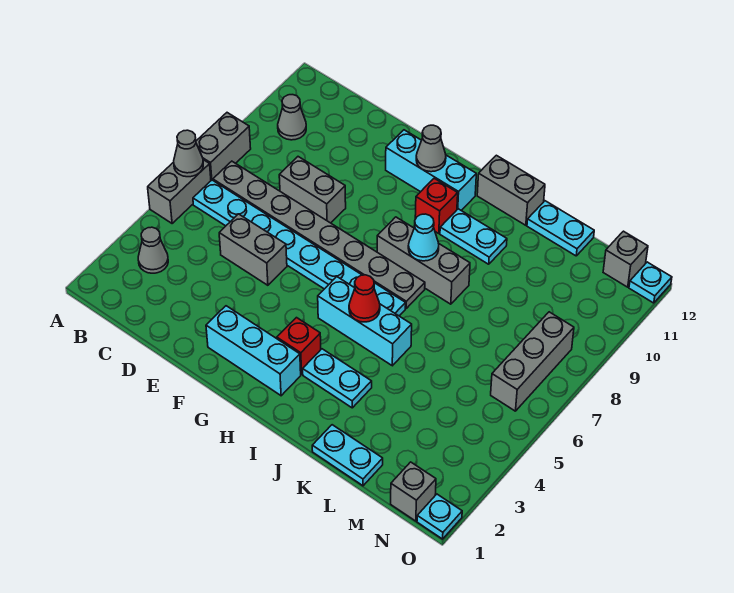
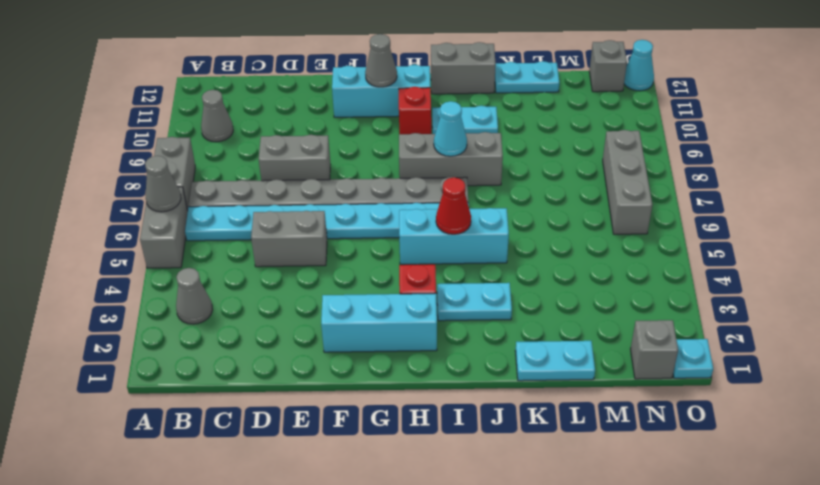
cyan plate O12 level 1 -> cyan cone O12 level 1

